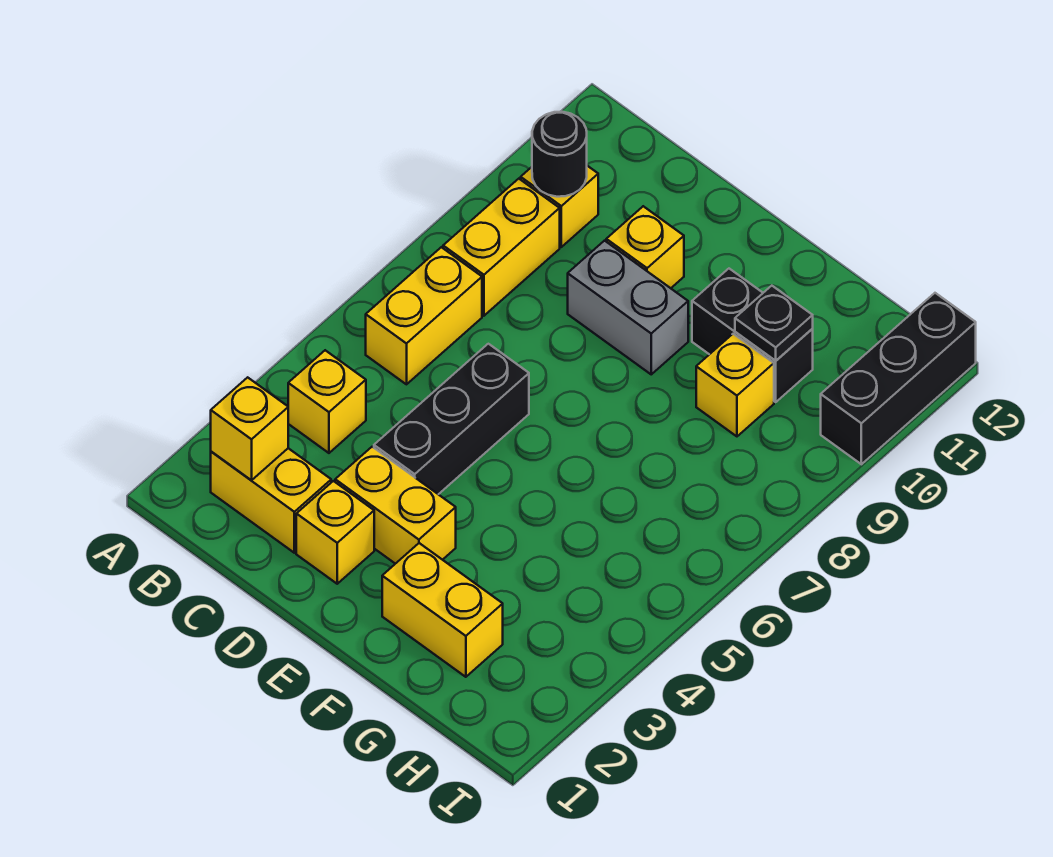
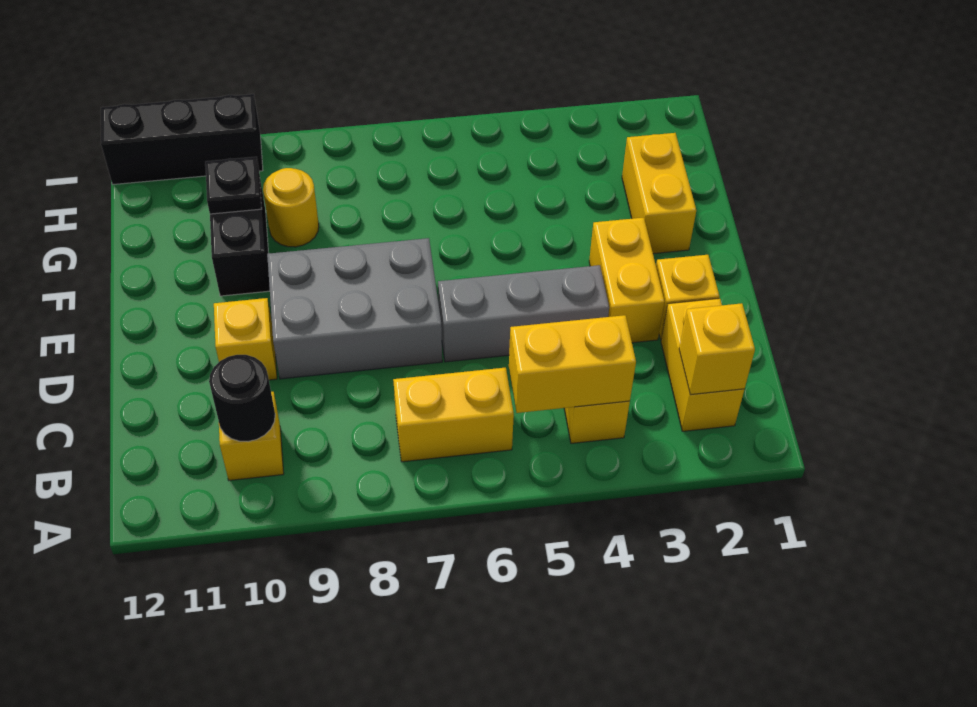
yellow brick B8:B9 level 1 -> yellow brick B4:B5 level 2
black brick D4:D6 level 1 -> grey brick D4:D6 level 1
grey brick D9:E9 level 1 -> grey brick D7:E9 level 1
yellow brick G9 level 1 -> yellow round brick G9 level 1

